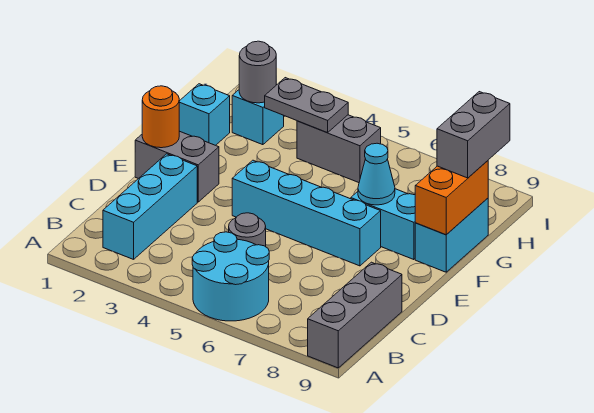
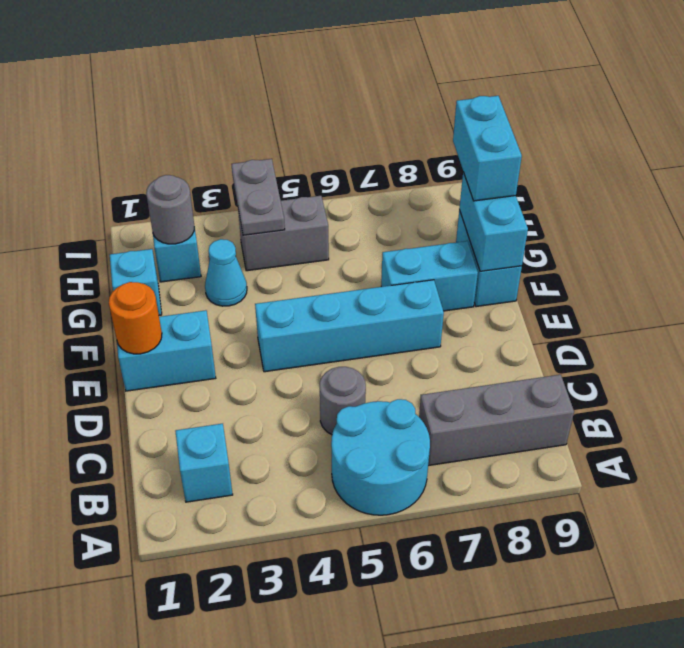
grey brick A9:C9 level 1 -> grey brick B7:B9 level 1
cyan brick B2:D2 level 1 -> cyan brick B2 level 1
grey brick E1:E2 level 1 -> cyan brick E1:E2 level 1
cyan cone F7 level 2 -> cyan cone G3 level 1
orange brick F9:G9 level 2 -> cyan brick F9:G9 level 2
grey brick G9:H9 level 3 -> cyan brick G9:H9 level 3
grey plate H3:H4 level 2 -> grey plate H4:I4 level 2

